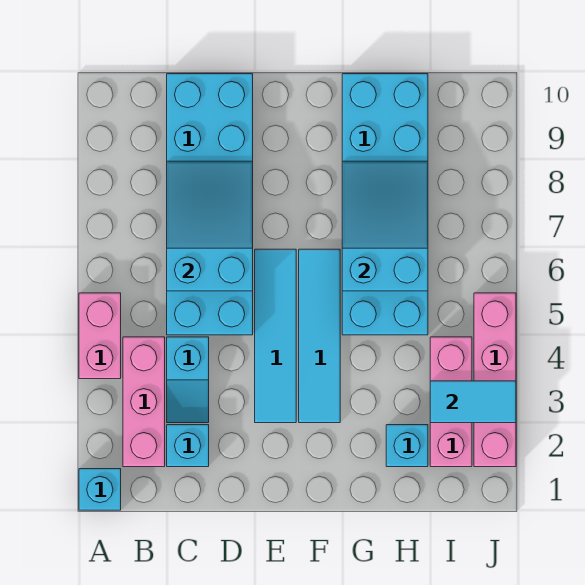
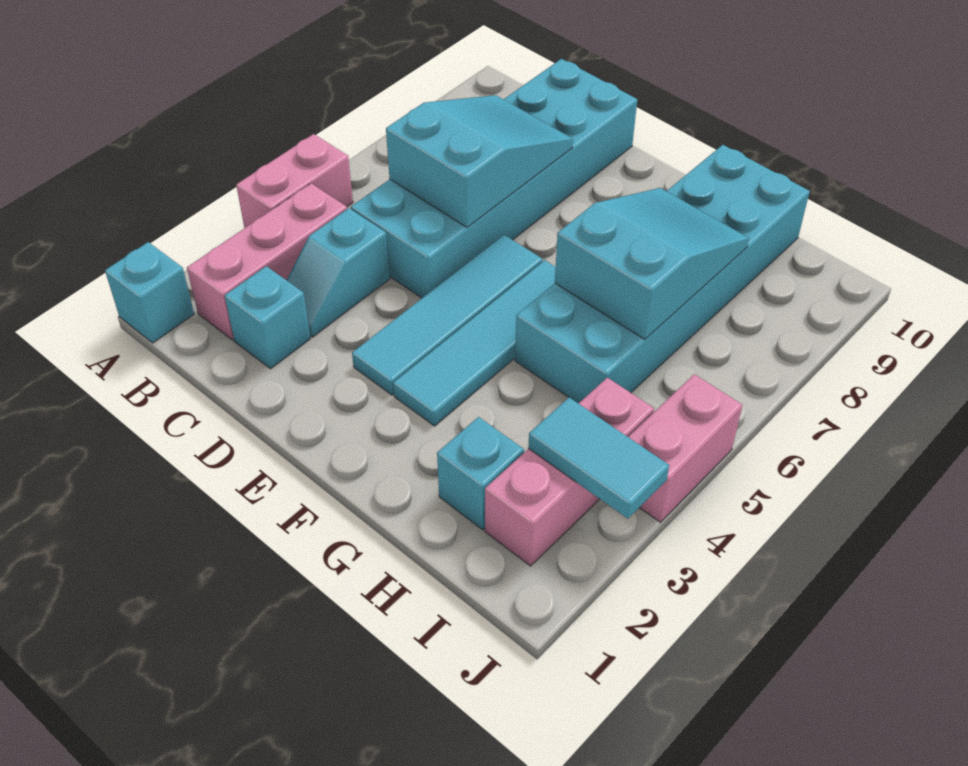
pink brick J2:J5 level 1 -> pink brick J4:J5 level 1

